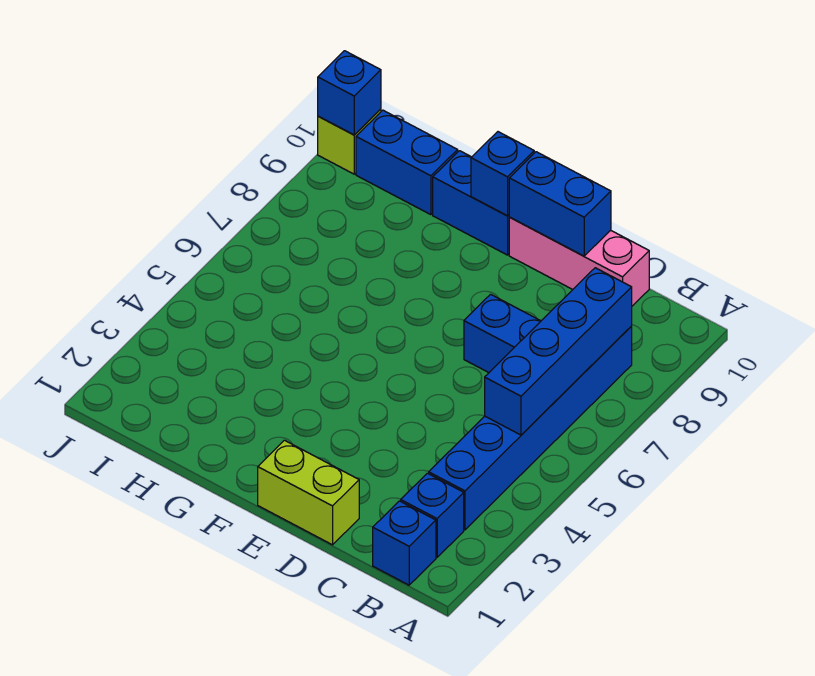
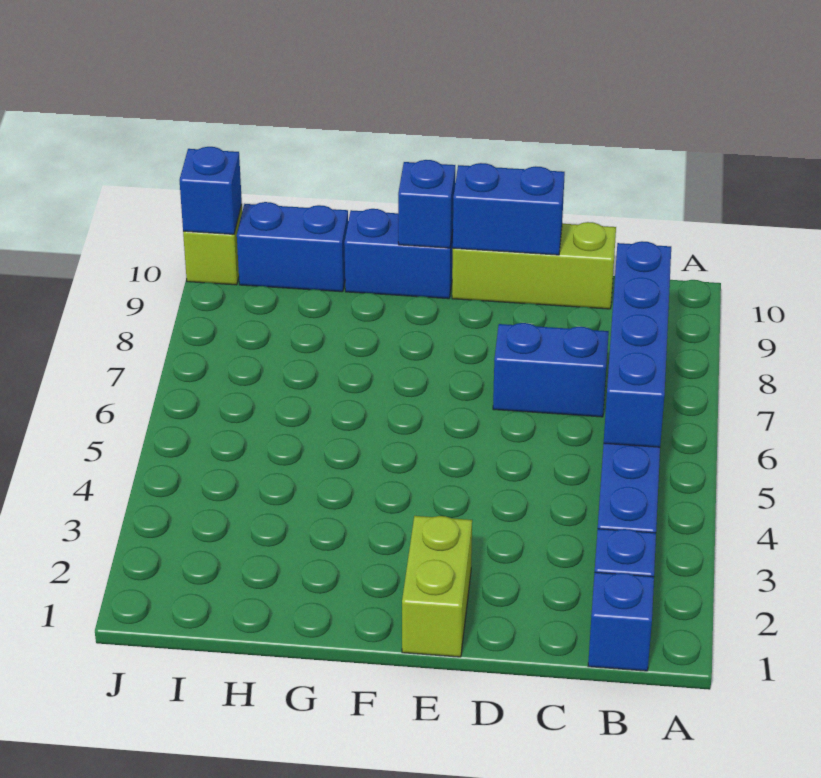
pink brick C10:E10 level 1 -> lime brick C10:E10 level 1
lime brick D1:E1 level 1 -> lime brick E1:E2 level 1

